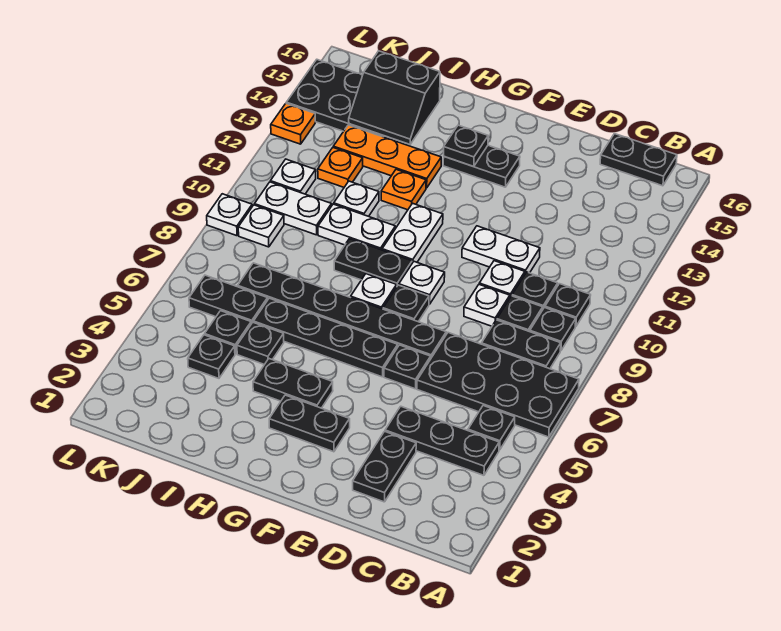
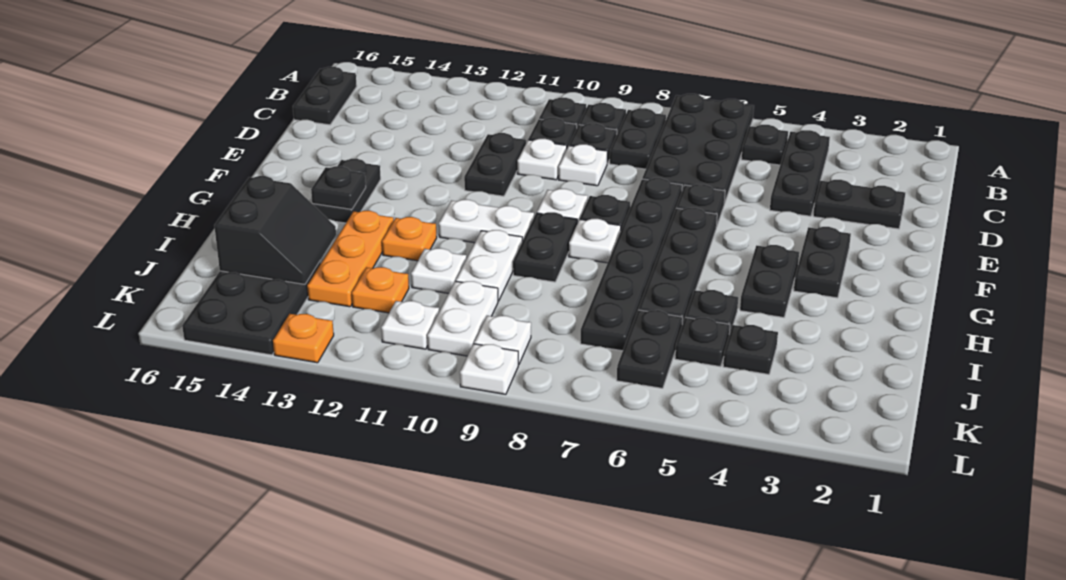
white plate D11:E11 level 1 -> black plate D11:E11 level 1

